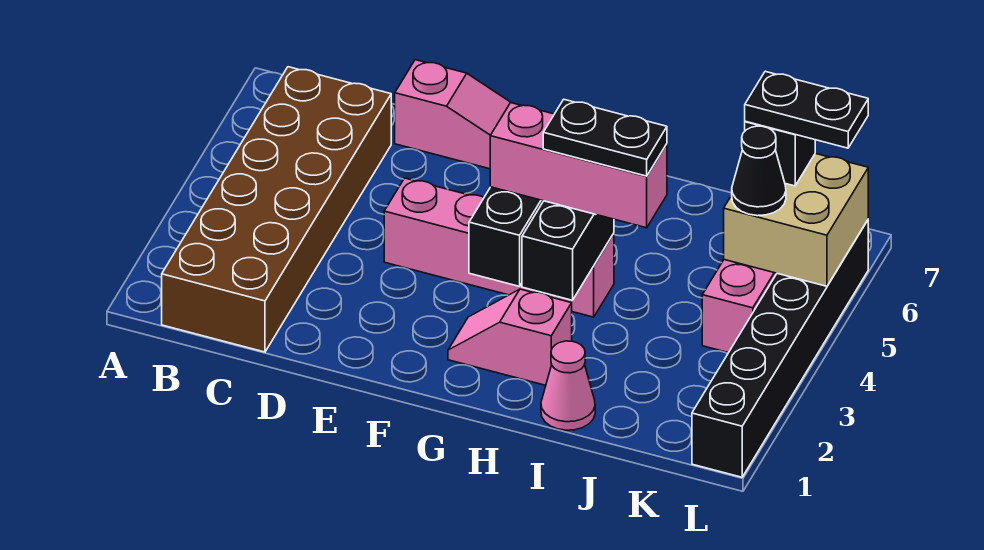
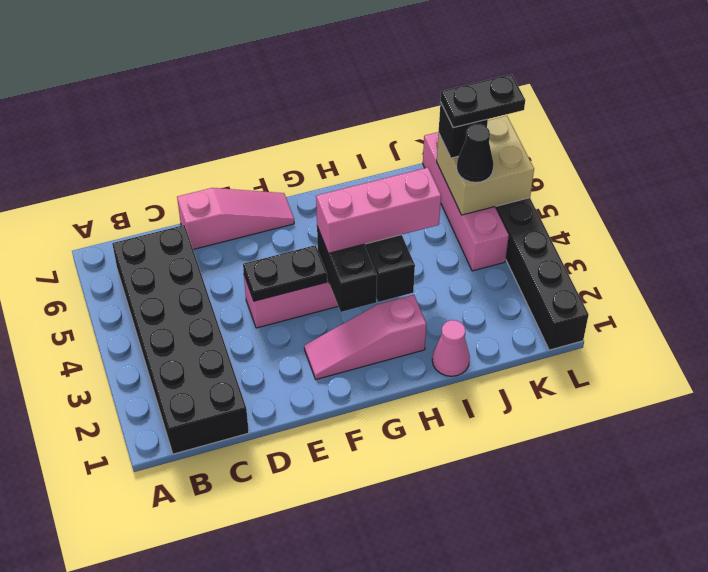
brown brick B1:C6 level 1 -> black brick B1:C6 level 1
pink slope G2:H2 level 1 top H -> pink slope F2:H2 level 1 top H
black plate H4:I4 level 4 -> black plate E4:F4 level 2

